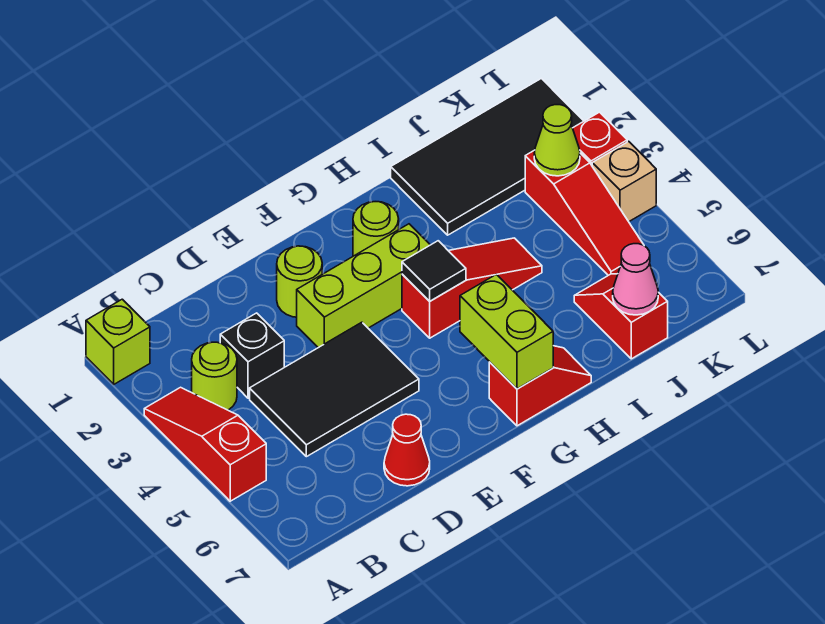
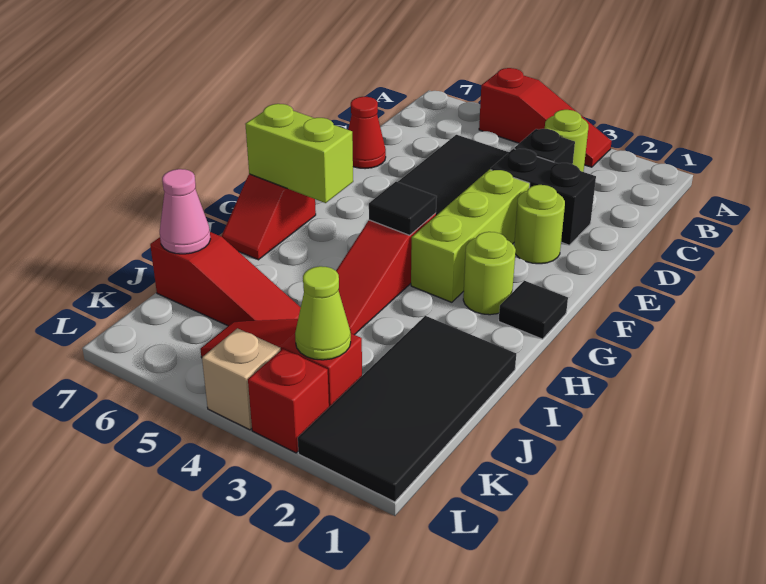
lime brick A1 level 1 -> none
none -> black brick D2:D3 level 1
none -> black tile G1 level 1
red slope J6:J7 level 1 top 7 -> red slope J5:J7 level 1 top 7

